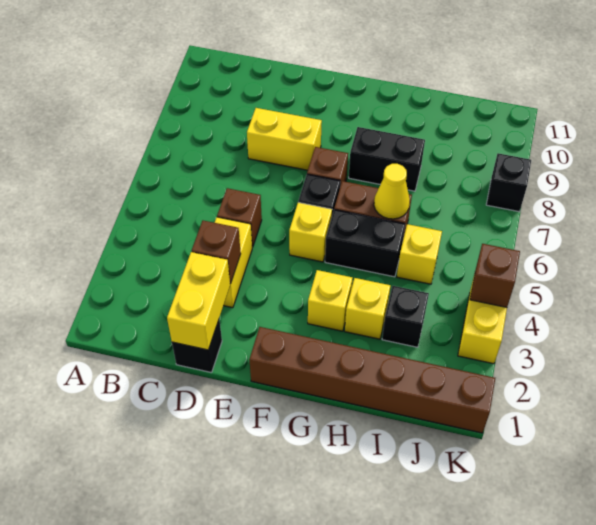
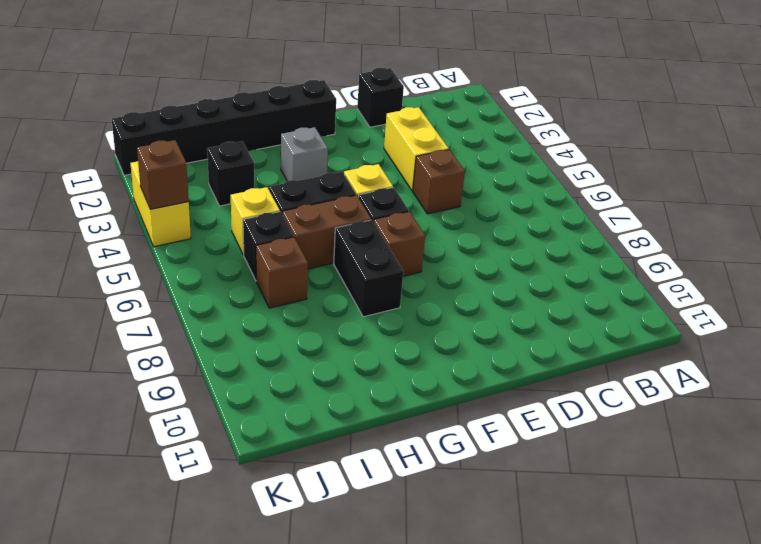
yellow brick D1:D2 level 2 -> none
brown brick D3 level 2 -> brown brick I7 level 1
yellow brick D8:E8 level 1 -> none
brown brick F1:K1 level 1 -> black brick F1:K1 level 1
yellow brick G3 level 1 -> grey brick G3 level 1
black brick G8:H8 level 1 -> black brick G7:G8 level 1
yellow brick H3 level 1 -> none
yellow cone H6 level 2 -> none
black brick K8 level 1 -> black brick I6 level 1

